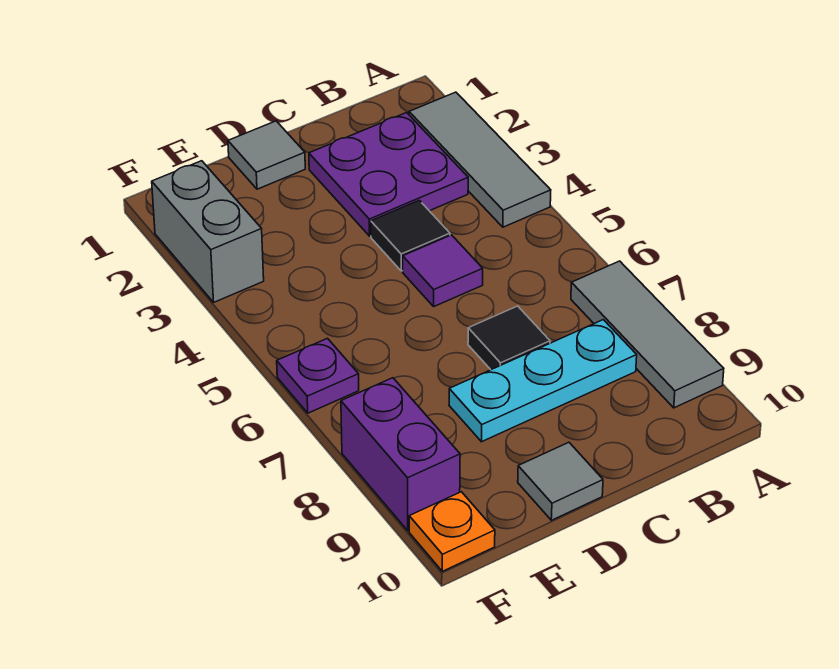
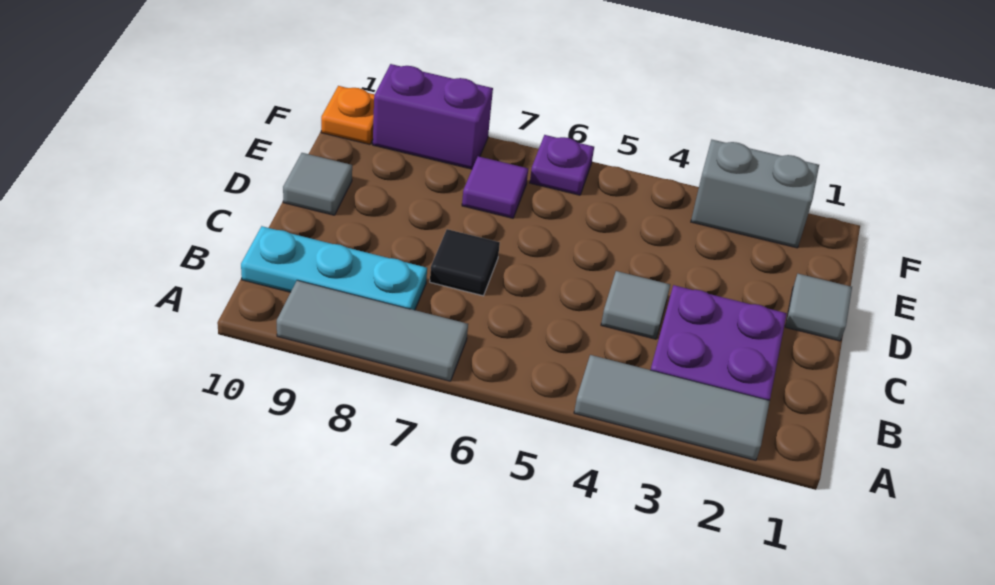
cyan plate B8:D8 level 1 -> cyan plate B8:B10 level 1
black tile C4 level 1 -> grey tile C4 level 1
purple tile C5 level 1 -> purple tile E7 level 1

